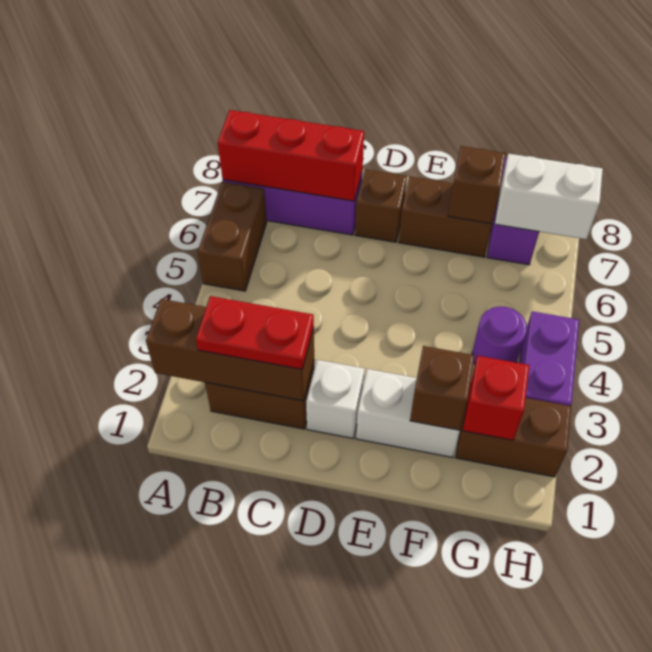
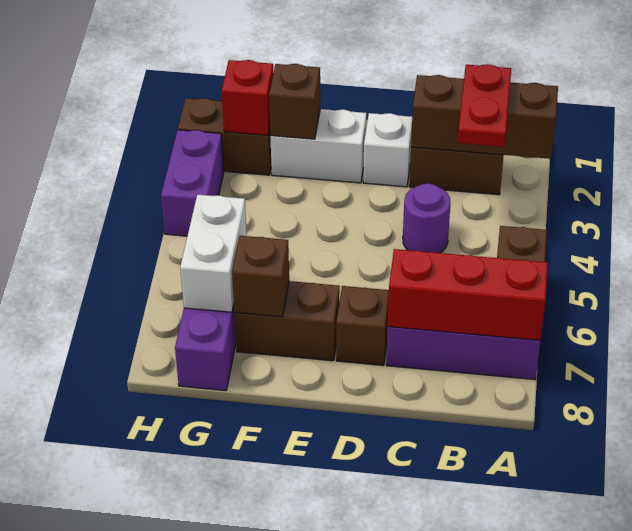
red plate B2:C2 level 3 -> red plate B2:B3 level 3
purple round brick G4 level 1 -> purple round brick C4 level 1
white brick G7:H7 level 2 -> white brick G6:G7 level 2

